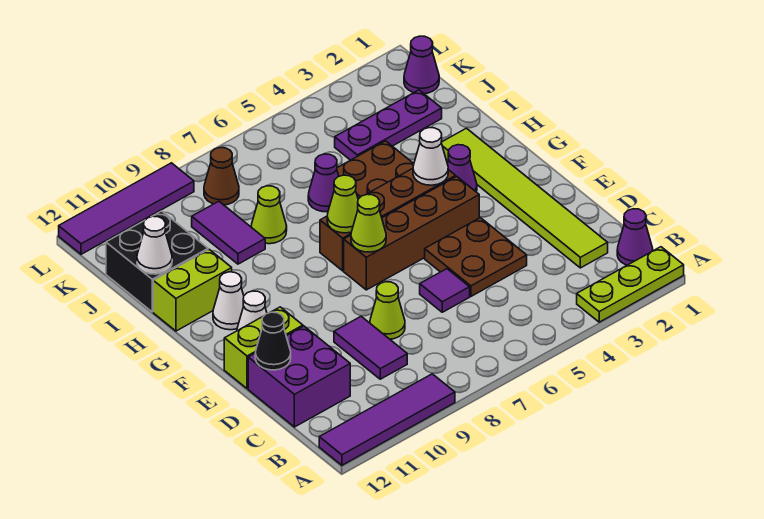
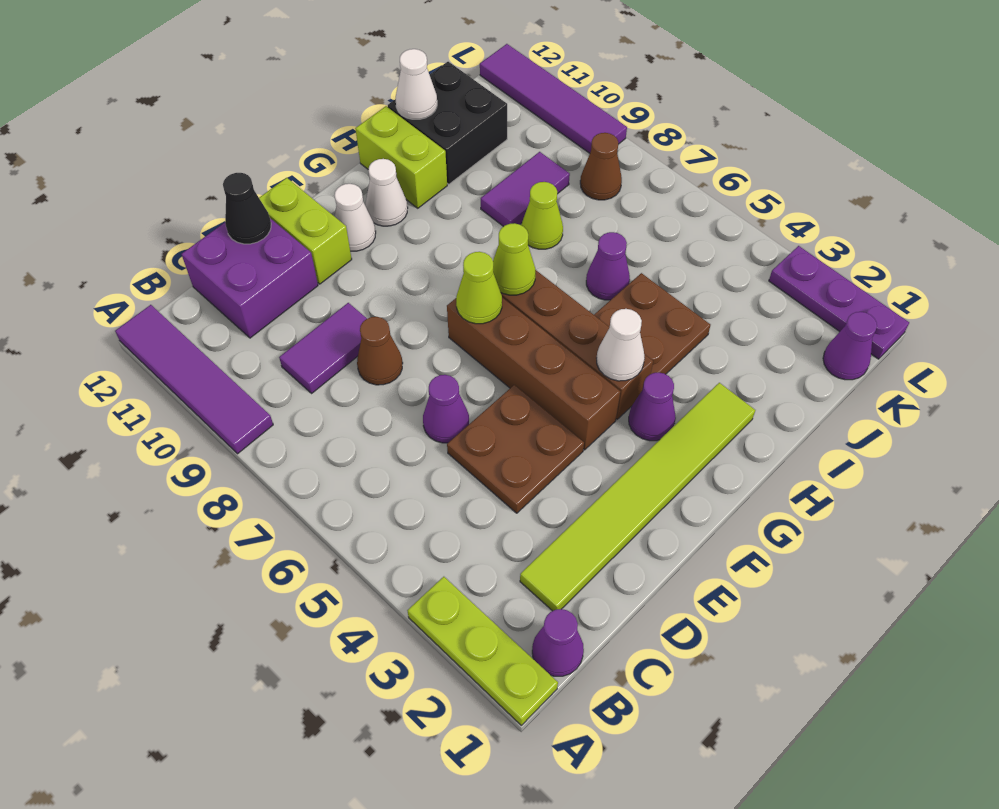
purple tile D6 level 1 -> purple cone D6 level 1
lime cone D8 level 1 -> brown cone D8 level 1
purple plate J2:J4 level 1 -> purple plate L1:L3 level 1

